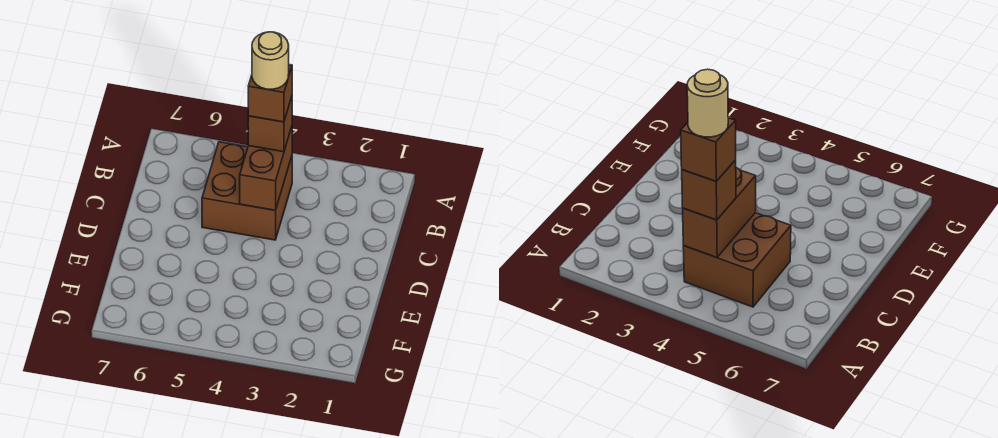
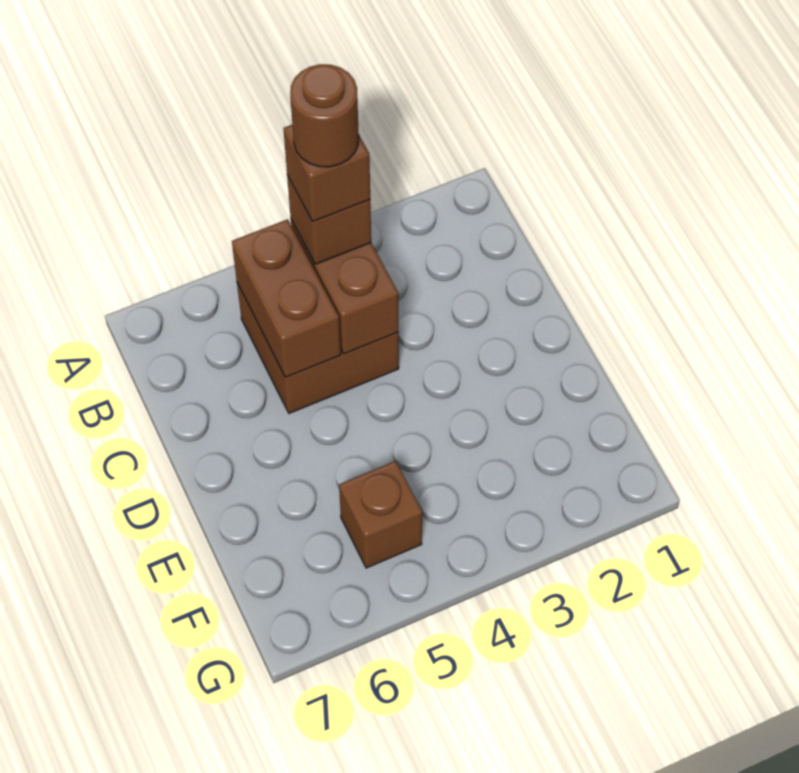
tan round brick B4 level 5 -> brown round brick B4 level 5
none -> brown brick B5:C5 level 2
none -> brown brick F5 level 1

